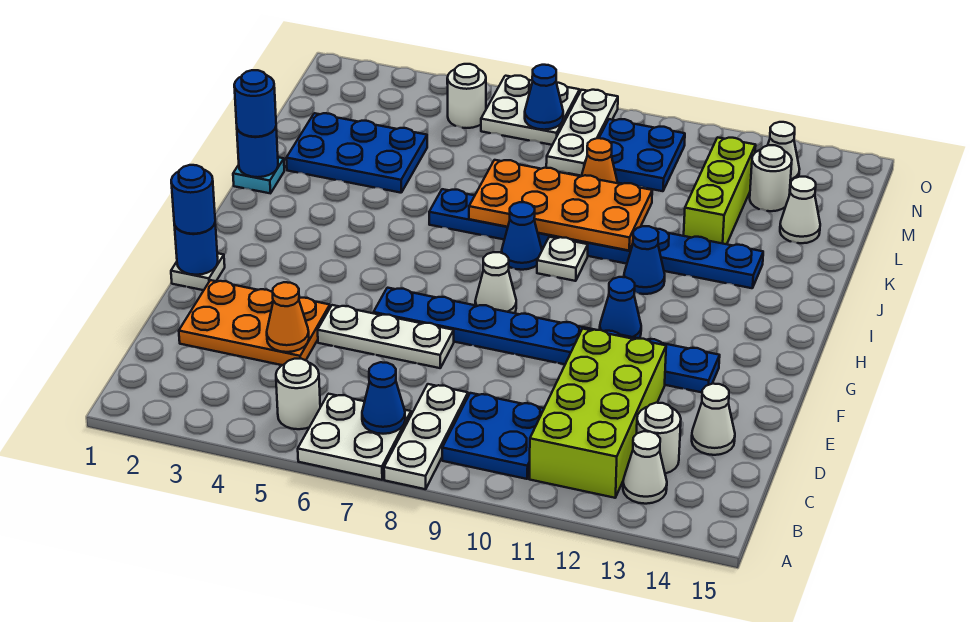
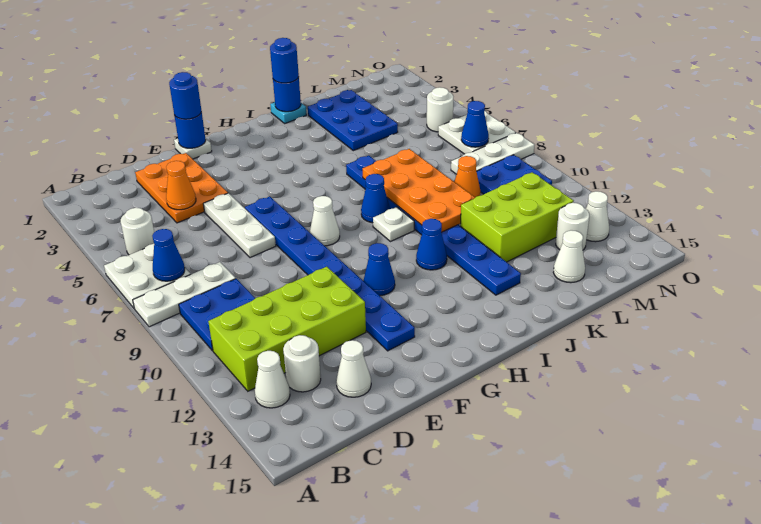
lime brick K12:M12 level 1 -> lime brick K11:M12 level 1

